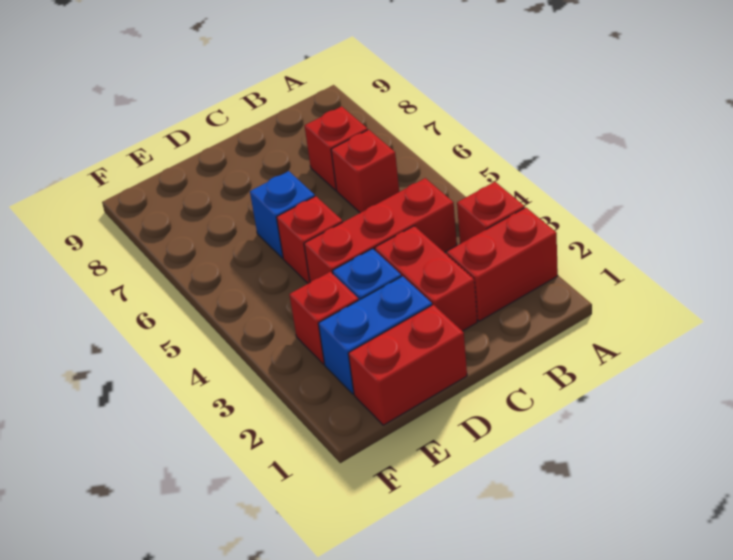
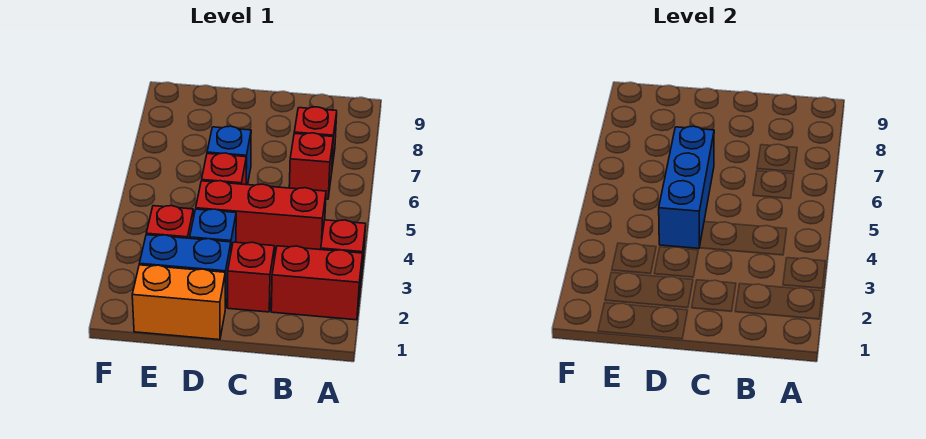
red brick C2:C3 level 1 -> red brick C2 level 1
red brick D1:E1 level 1 -> orange brick D1:E1 level 1
none -> blue brick D4:D6 level 2

